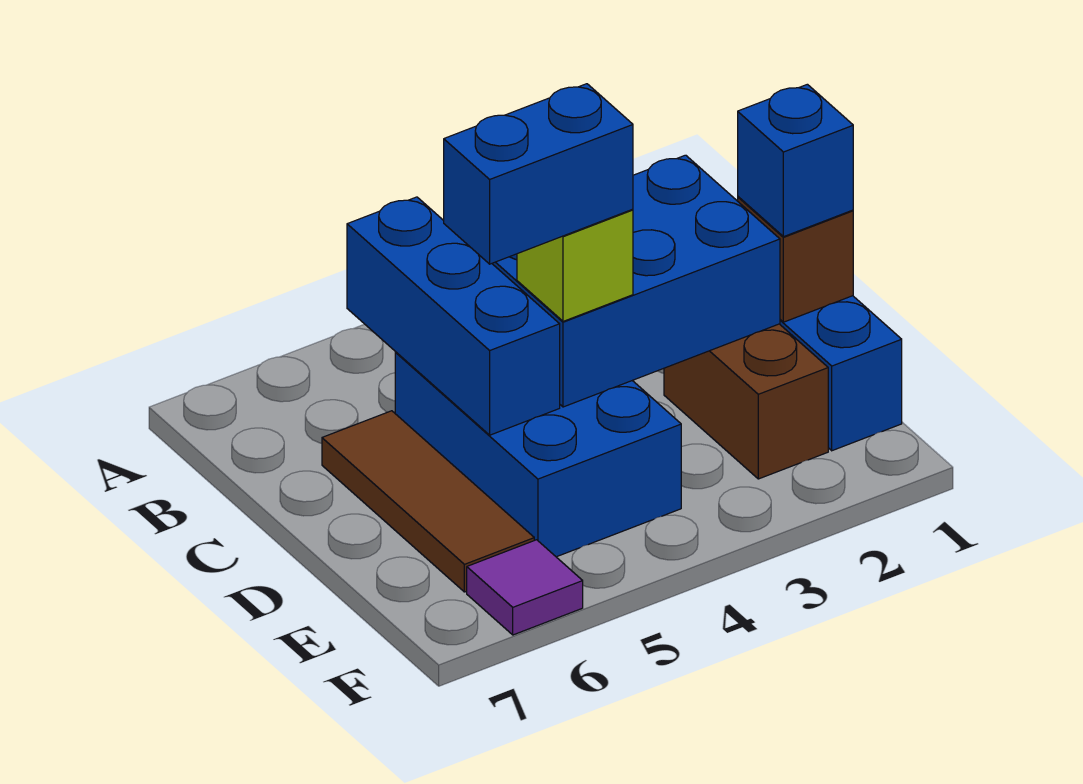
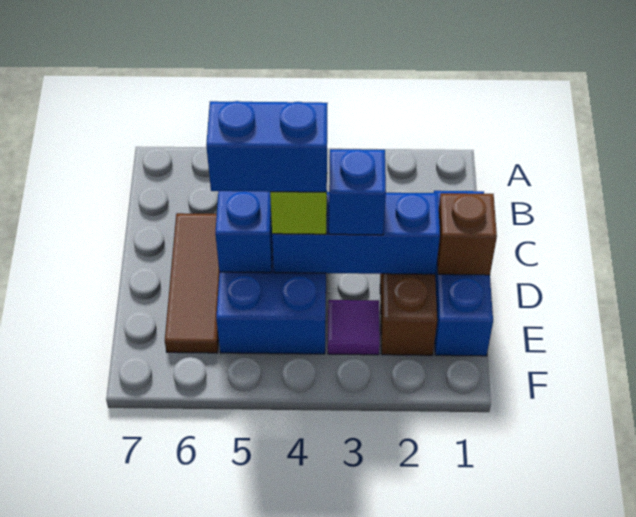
blue brick C2:D4 level 2 -> blue brick D2:D4 level 2
blue brick D1 level 3 -> blue brick D3 level 3
purple tile F6 level 1 -> purple tile E3 level 1

